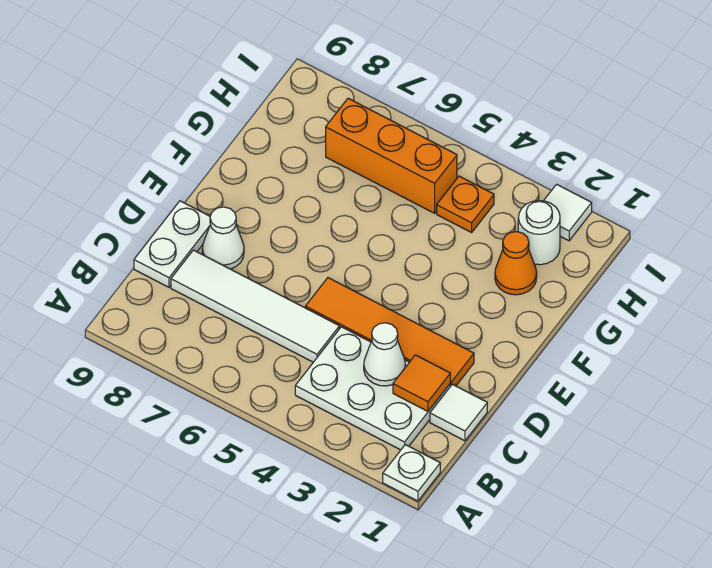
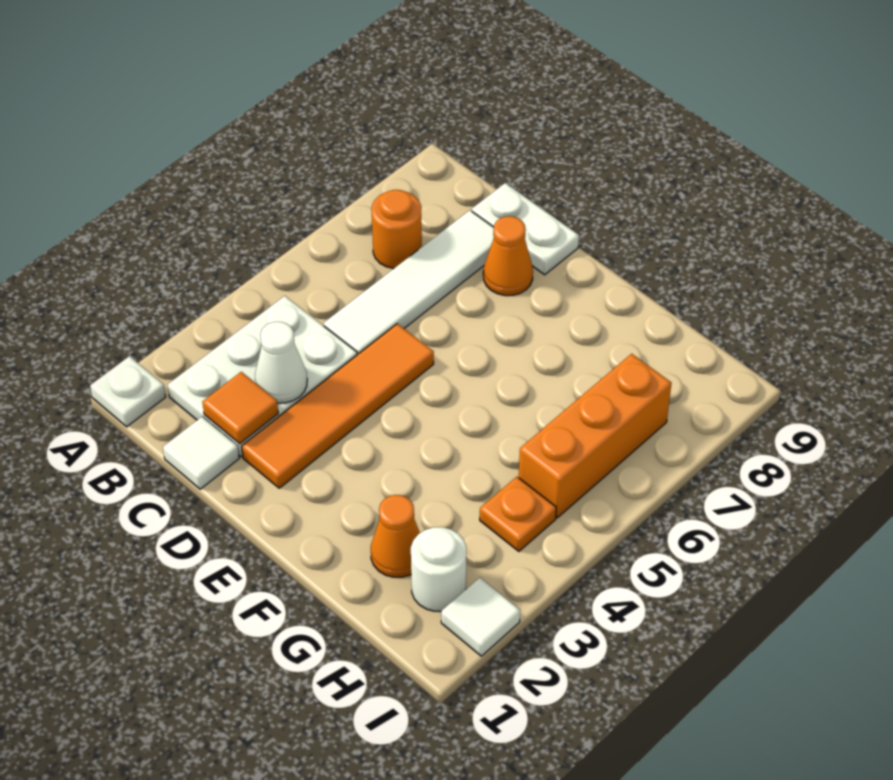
none -> orange round brick B7 level 1
white cone D8 level 1 -> orange cone D8 level 1

